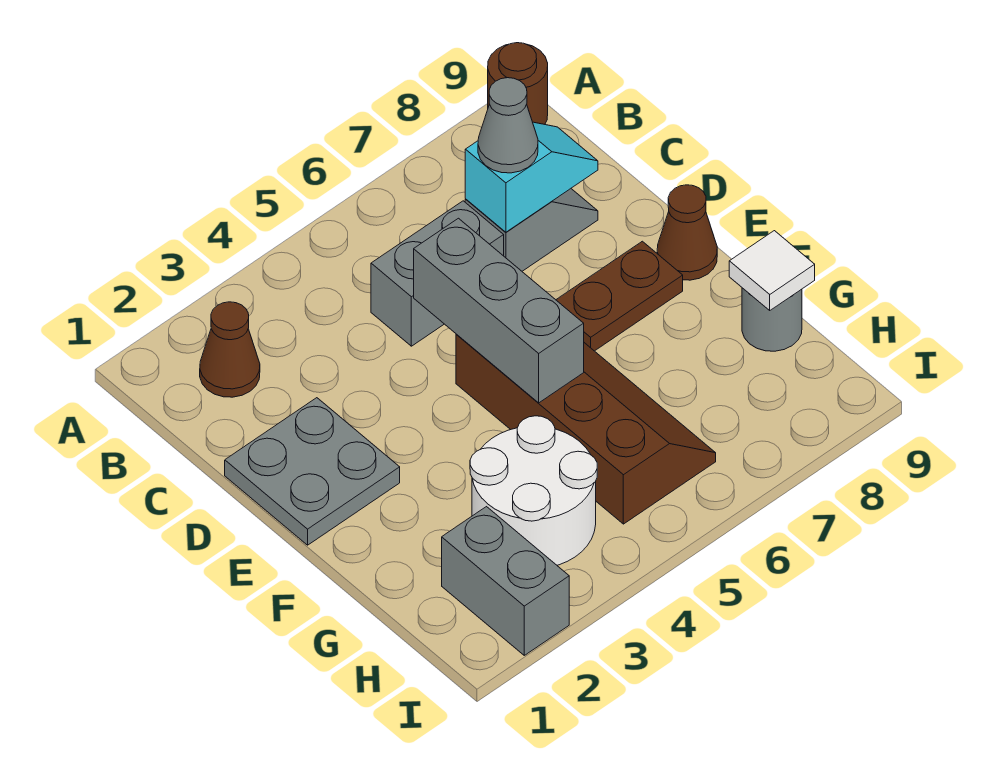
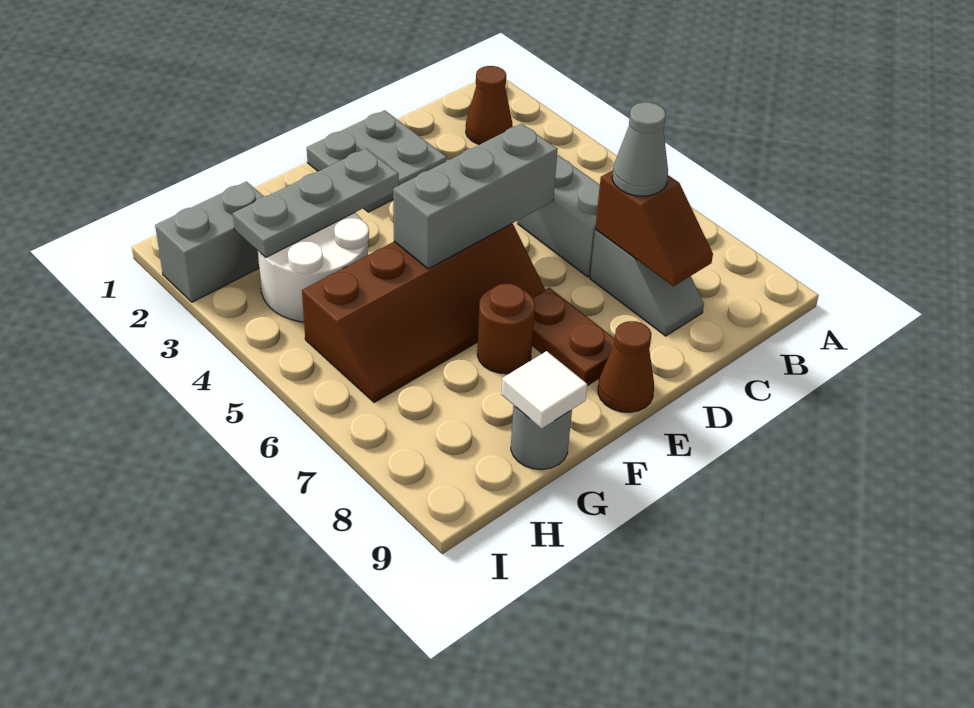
brown round brick A9 level 1 -> brown round brick F7 level 1
cyan slope C7:C8 level 2 top 7 -> brown slope C7:C8 level 2 top 7
none -> grey plate F3:H3 level 2

